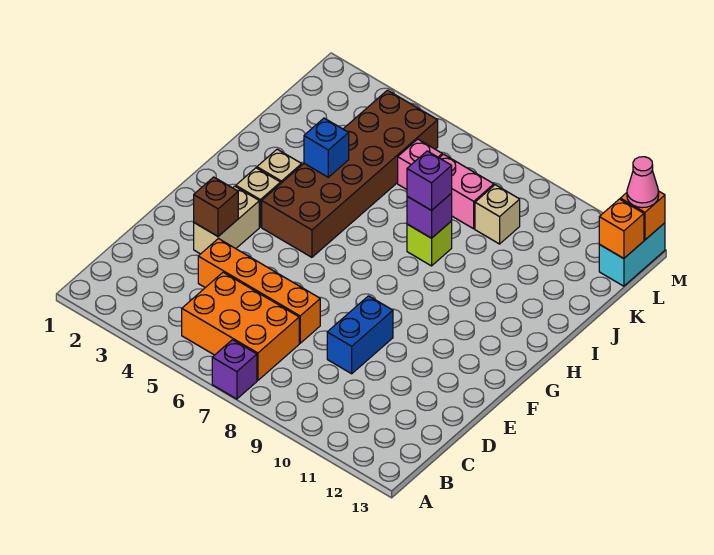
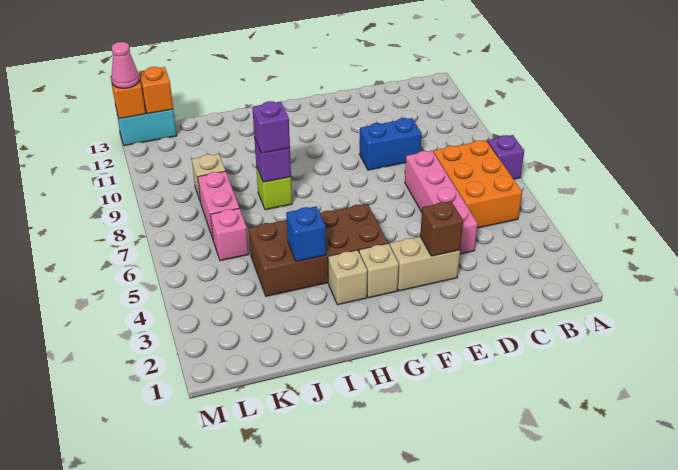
orange brick D4:D7 level 1 -> pink brick D4:D7 level 1
brown brick G4:L5 level 1 -> brown brick G4:J5 level 1

